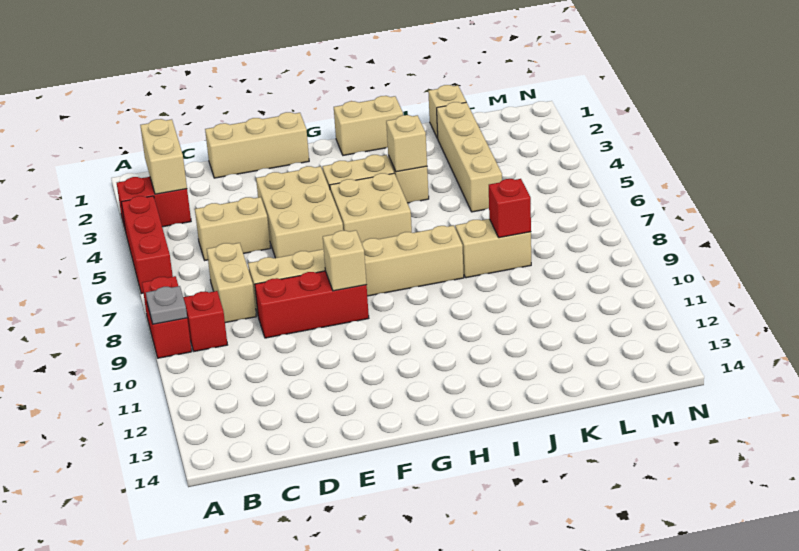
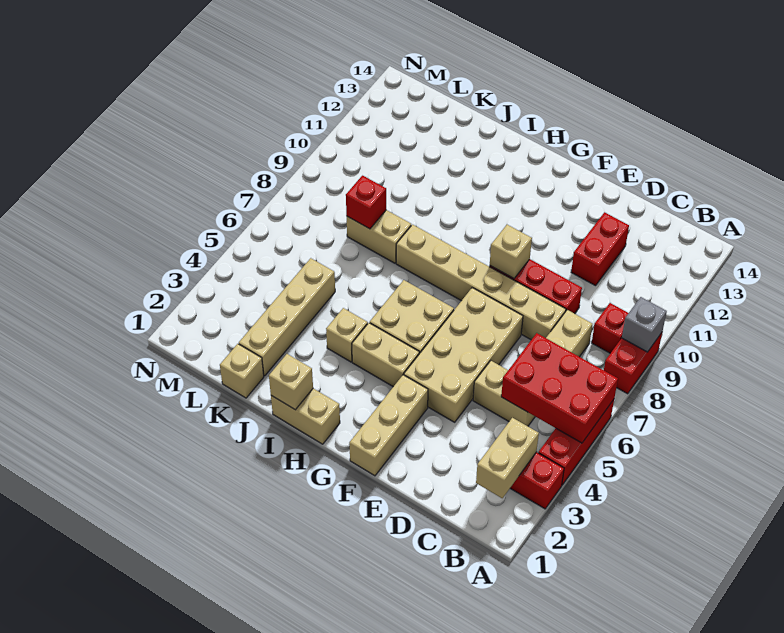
none -> red brick A5:C6 level 2
grey plate A9 level 2 -> grey brick A9 level 2
tan brick D1:F1 level 1 -> tan brick F1:F3 level 1
none -> red brick D11:D12 level 1
tan brick E4:F6 level 1 -> tan brick E4:F7 level 1
tan brick I4 level 2 -> tan brick I1 level 2

